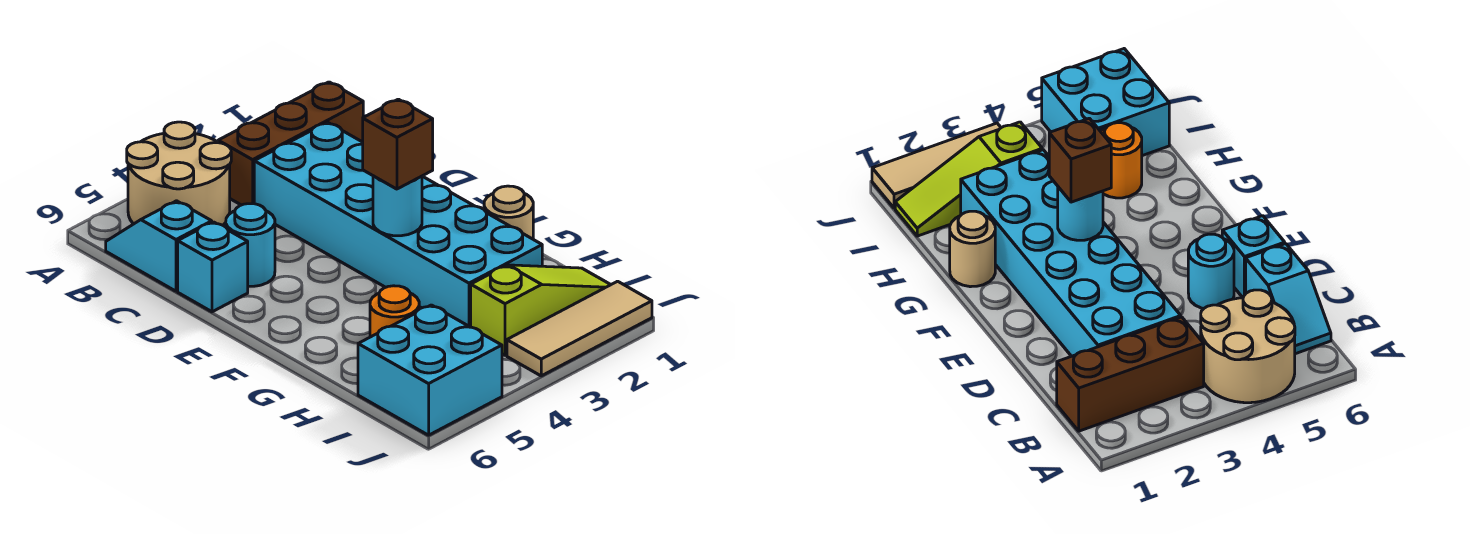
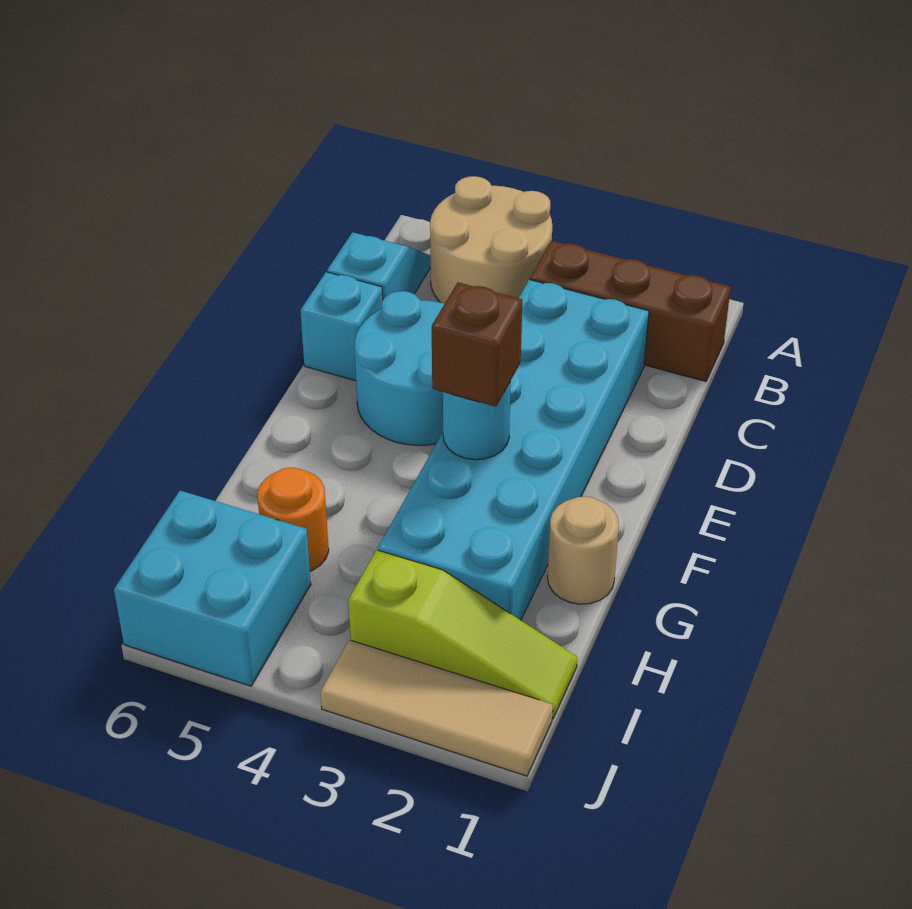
cyan round brick D5 level 1 -> cyan round brick D4:E5 level 1

